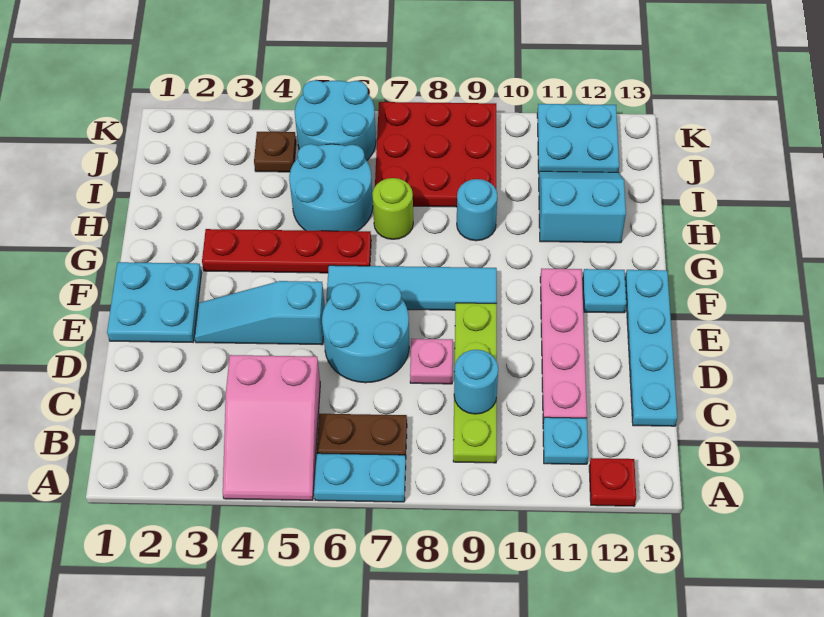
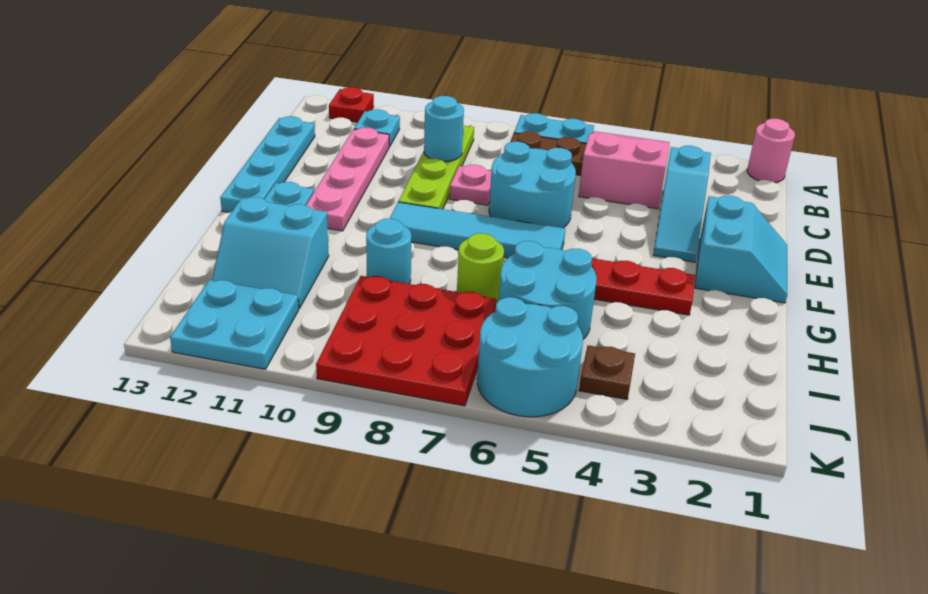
none -> pink round brick A1 level 1
cyan plate E1:F2 level 1 -> cyan slope E1:F2 level 1 top 2
cyan slope E3:E5 level 1 top 5 -> cyan slope C3:E3 level 1 top C

